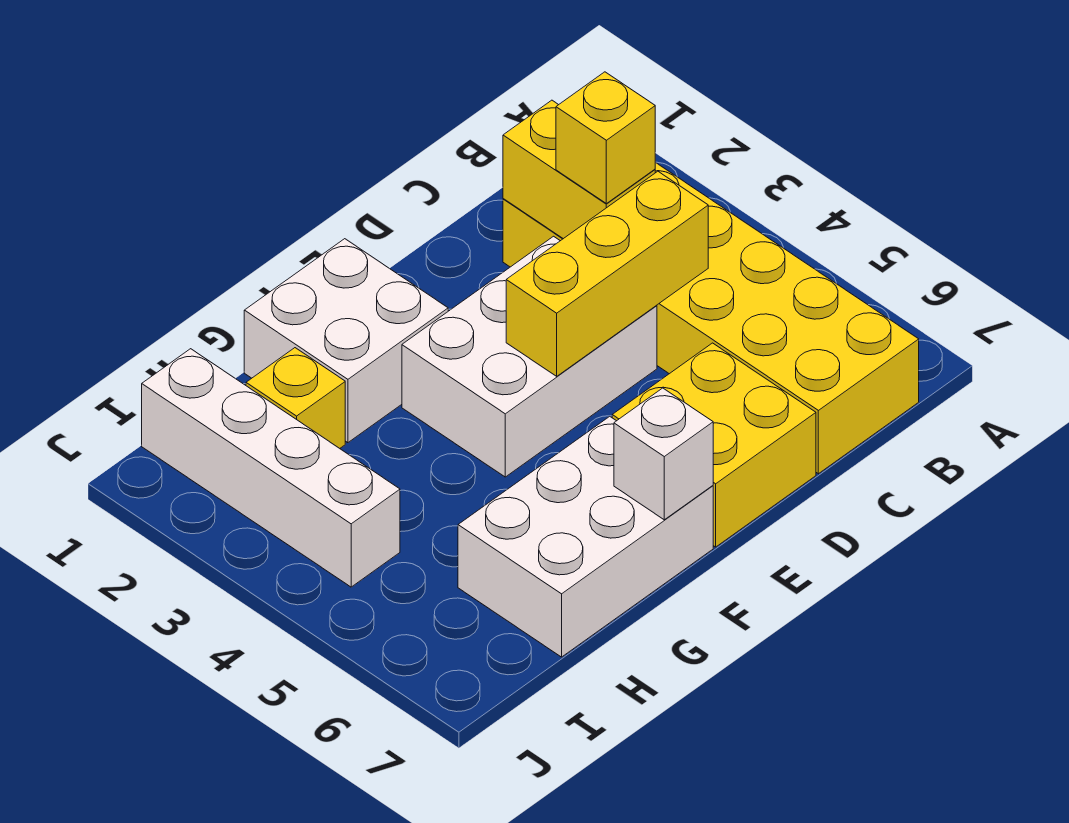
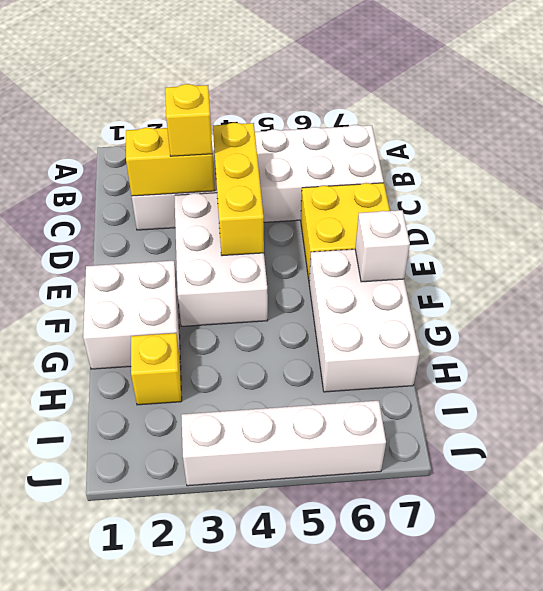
yellow brick B2:C7 level 1 -> white brick B2:C7 level 1
white brick I1:I4 level 1 -> white brick J3:J6 level 1

